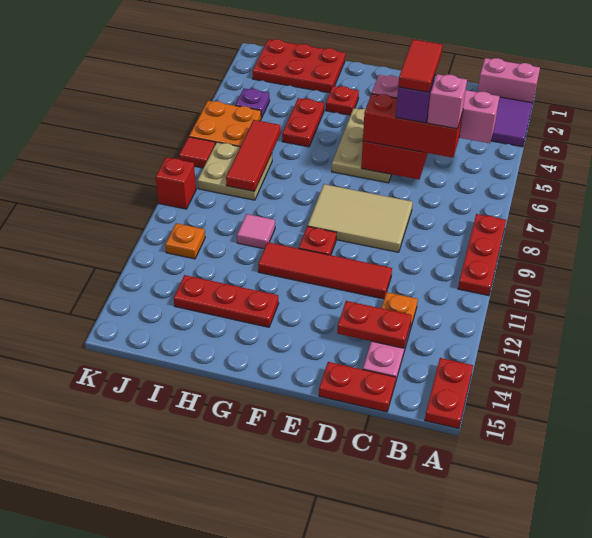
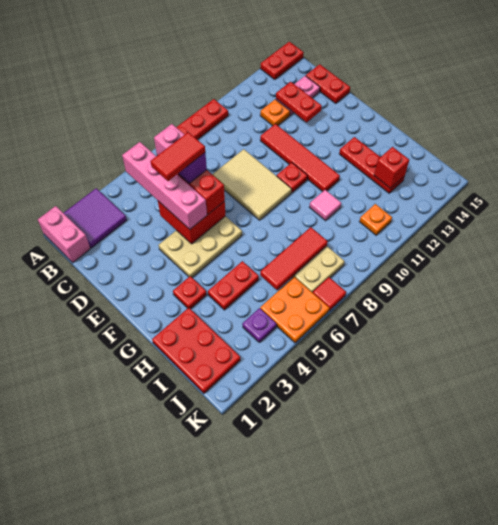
red brick K9 level 1 -> red brick I13 level 2

